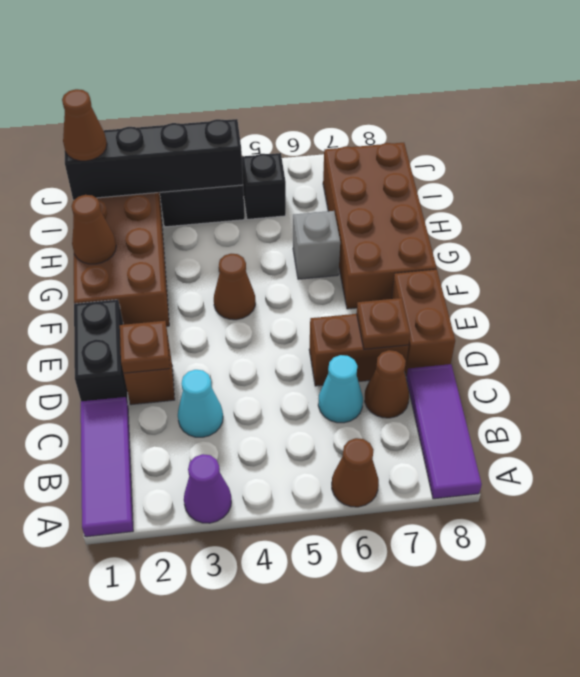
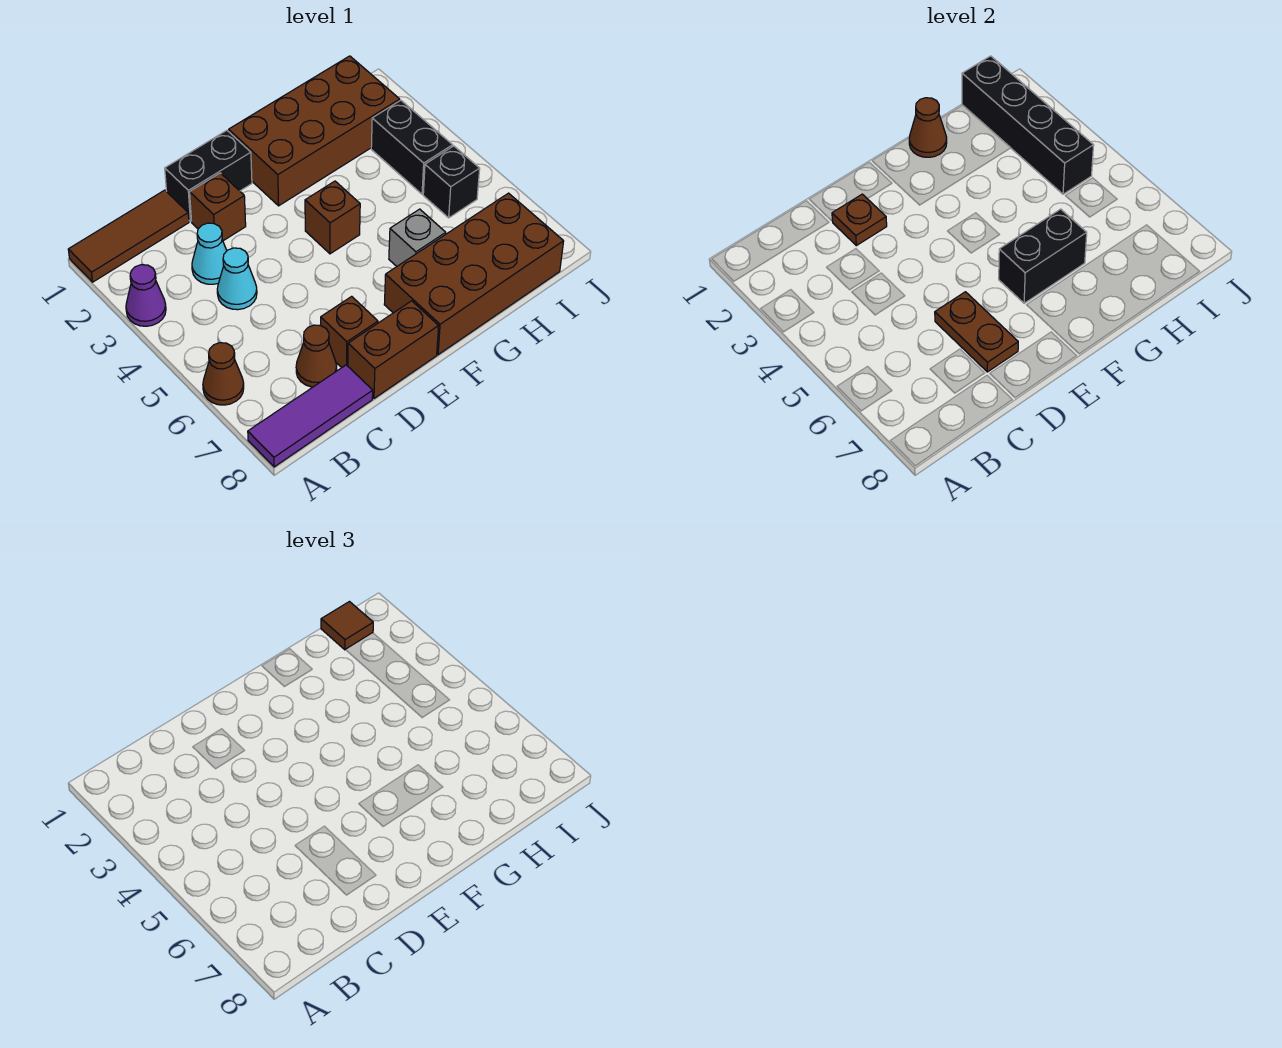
purple tile A1:C1 level 1 -> brown tile A1:C1 level 1
cyan cone C6 level 1 -> cyan cone C4 level 1
brown brick D6:D7 level 1 -> brown brick D7 level 1
brown plate D7 level 2 -> brown plate D6:D7 level 2
brown cone F4 level 1 -> brown brick F4 level 1
none -> black brick F6:G6 level 2
brown cone I1 level 3 -> brown tile I1 level 3

